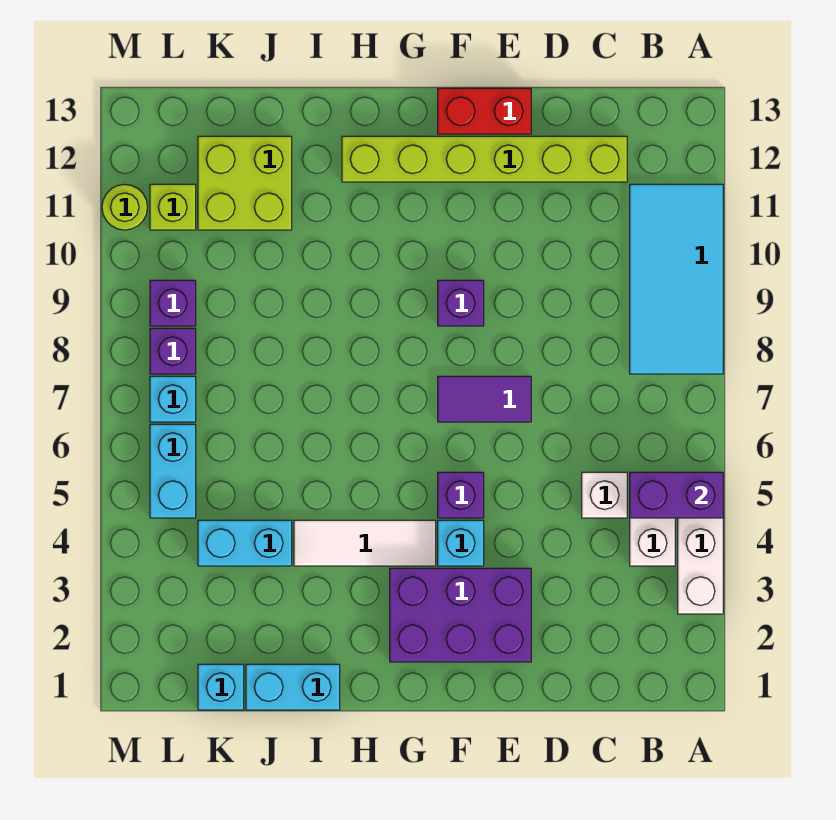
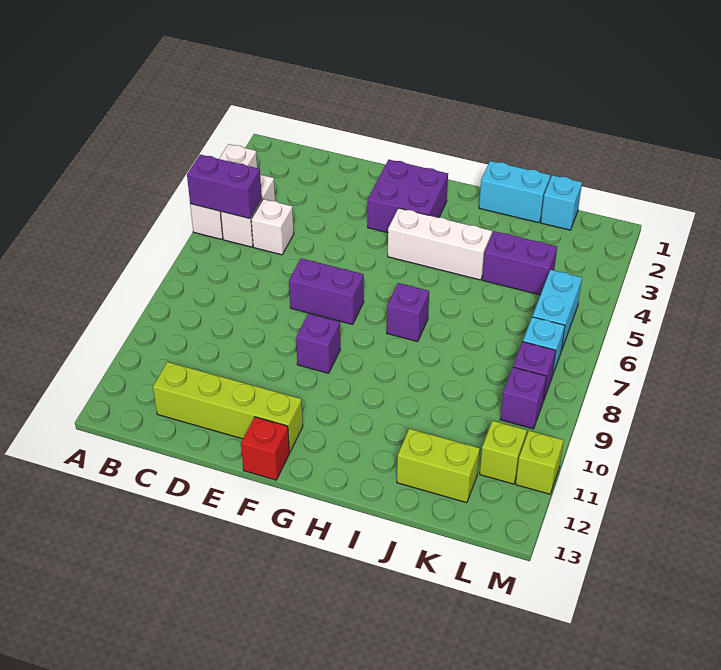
cyan tile A8:B11 level 1 -> none
lime brick C12:H12 level 1 -> lime brick C12:F12 level 1
purple brick E2:G3 level 1 -> purple brick F2:G3 level 1
purple tile E7:F7 level 1 -> purple brick E7:F7 level 1
red brick E13:F13 level 1 -> red brick F13 level 1
cyan brick F4 level 1 -> none
purple brick F5 level 1 -> purple brick H7 level 1
white tile G4:I4 level 1 -> white brick G4:I4 level 1
cyan brick J4:K4 level 1 -> purple brick J4:K4 level 1
lime brick J11:K12 level 1 -> lime brick J12:K12 level 1
lime round brick M11 level 1 -> lime brick M11 level 1

